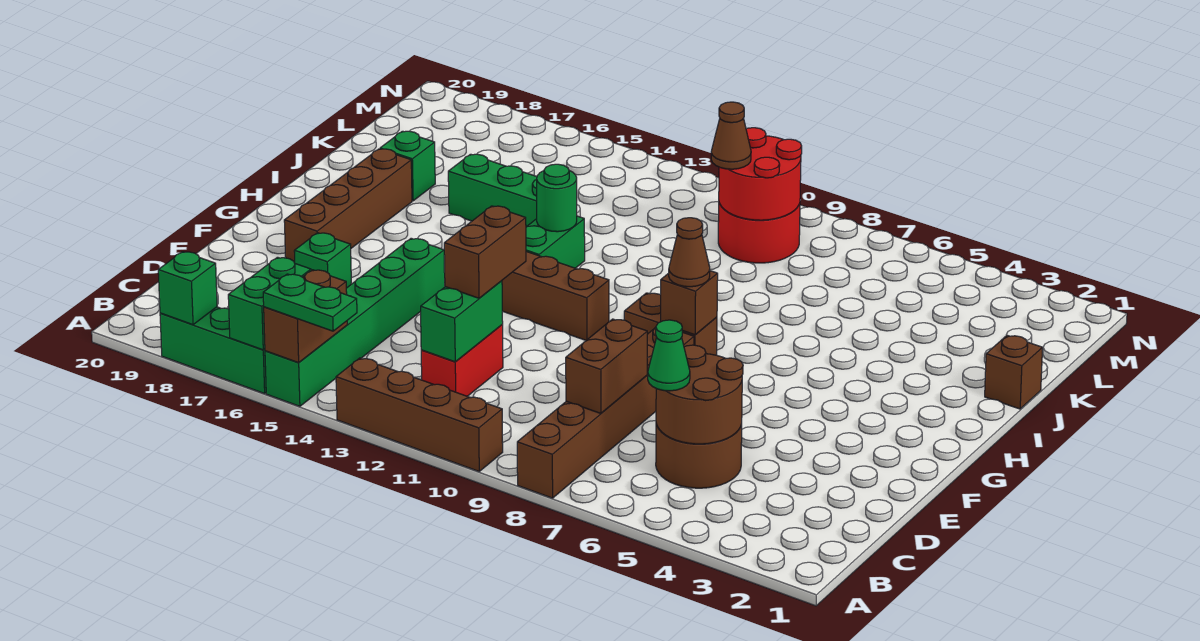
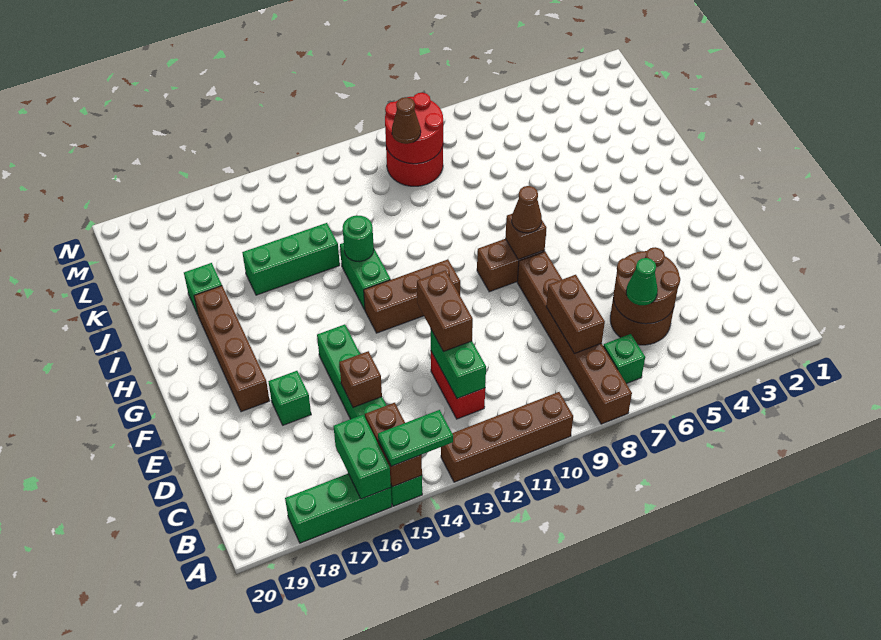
green brick A18 level 2 -> green brick B7 level 1
brown brick J1 level 1 -> brown brick D15 level 2

